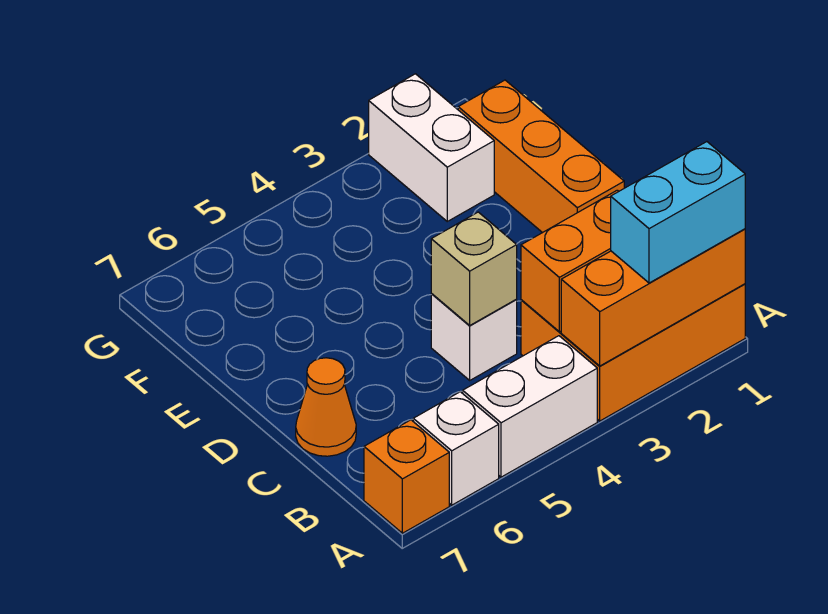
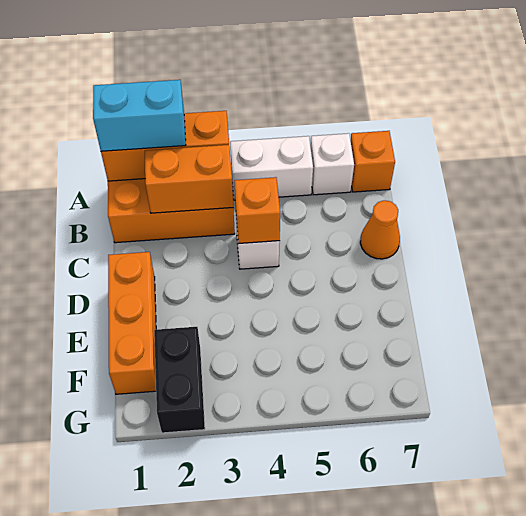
tan brick C4 level 2 -> orange brick C4 level 2
white brick F2:G2 level 1 -> black brick F2:G2 level 1

